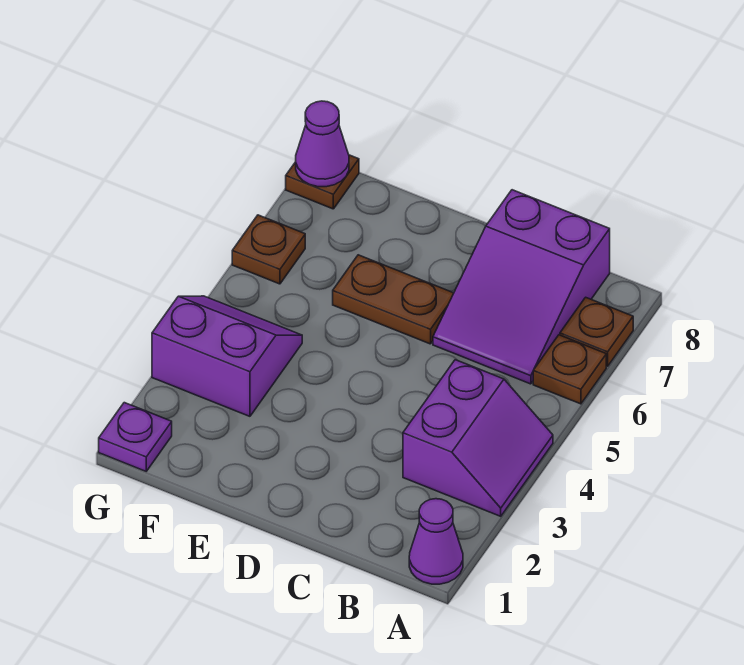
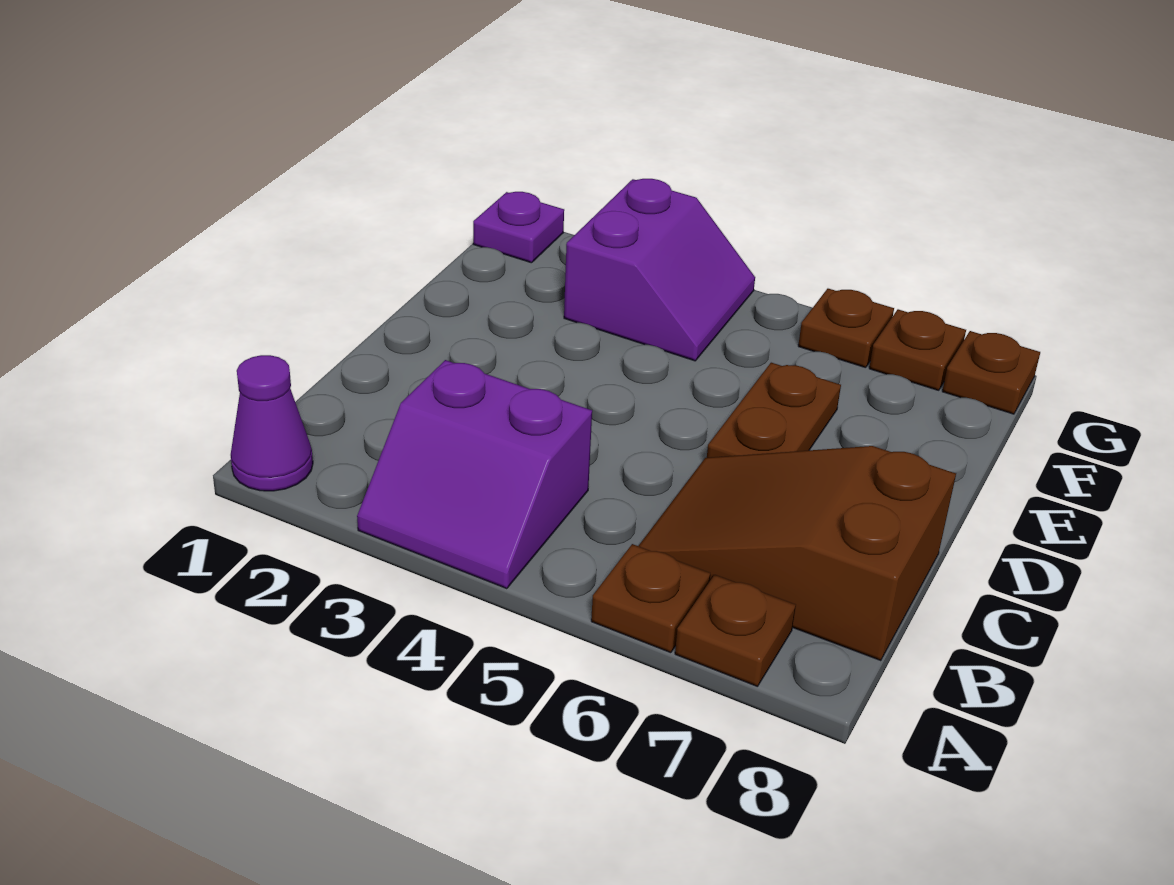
purple slope B6:C8 level 1 top 8 -> brown slope B6:C8 level 1 top 8
none -> brown plate G7 level 1
purple cone G8 level 2 -> none

